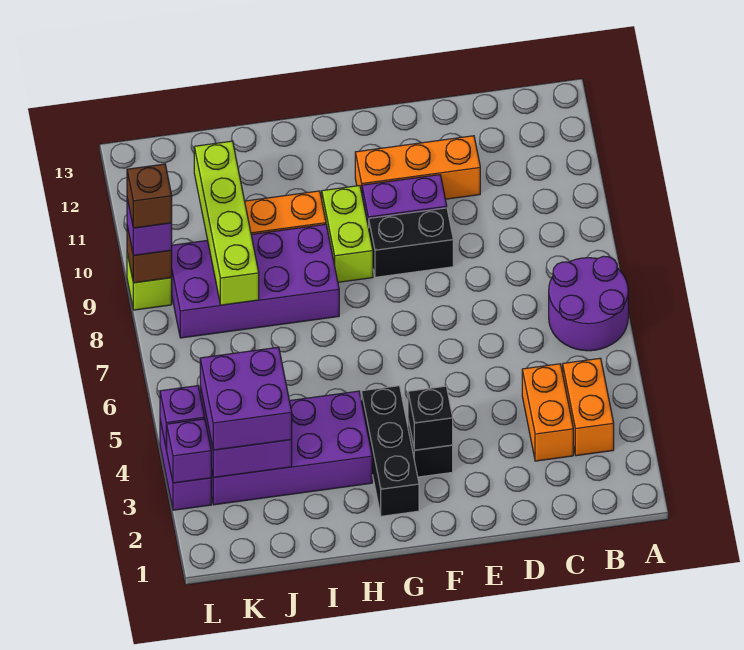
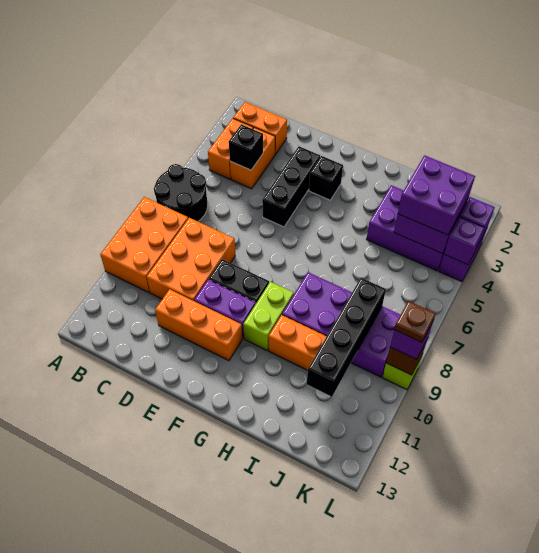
purple round brick A6:B7 level 1 -> black round brick A6:B7 level 1
none -> orange brick A8:B10 level 1
none -> orange brick B2:C2 level 1
none -> orange brick C8:D10 level 1
black brick F3 level 2 -> black brick C4 level 2
black brick G2:G4 level 1 -> black brick E3:E5 level 1
purple brick H3:K4 level 1 -> purple brick I3:K4 level 1
lime brick J8:J11 level 2 -> black brick J8:J11 level 2
brown brick L9 level 4 -> brown plate L9 level 4

